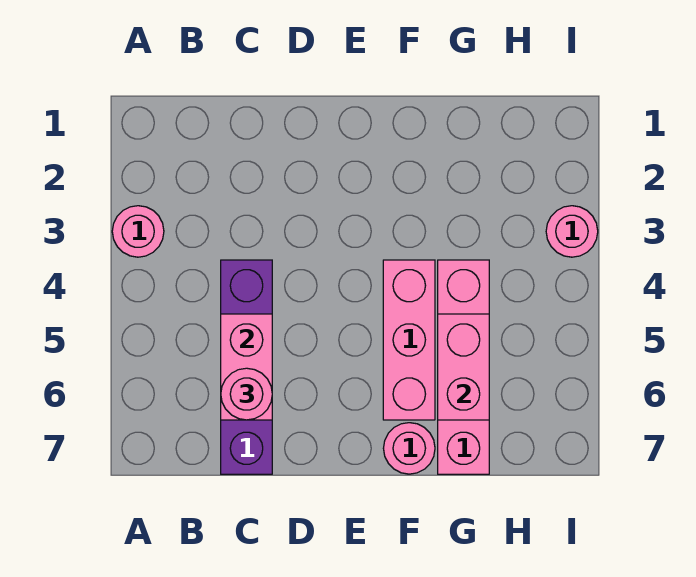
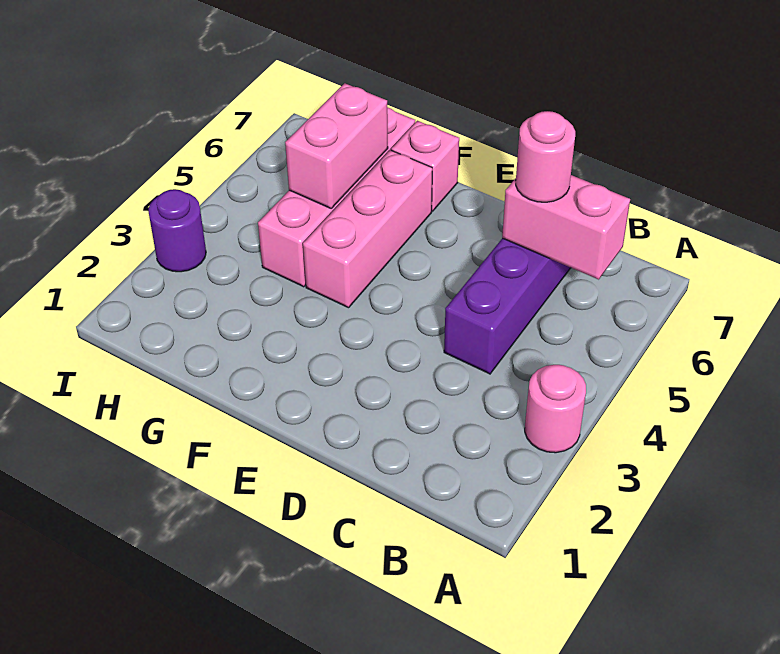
pink brick C5:C6 level 2 -> pink brick B6:C6 level 2
pink round brick F7 level 1 -> pink brick F7 level 1
pink round brick I3 level 1 -> purple round brick I3 level 1

